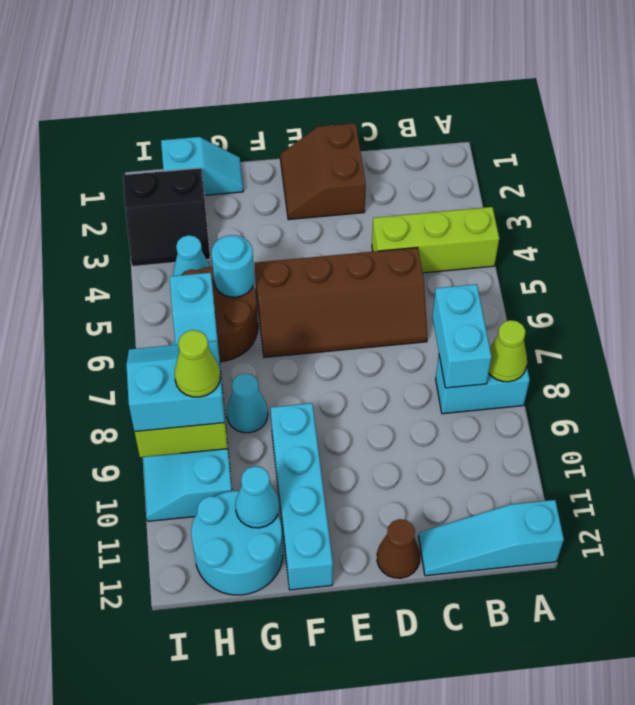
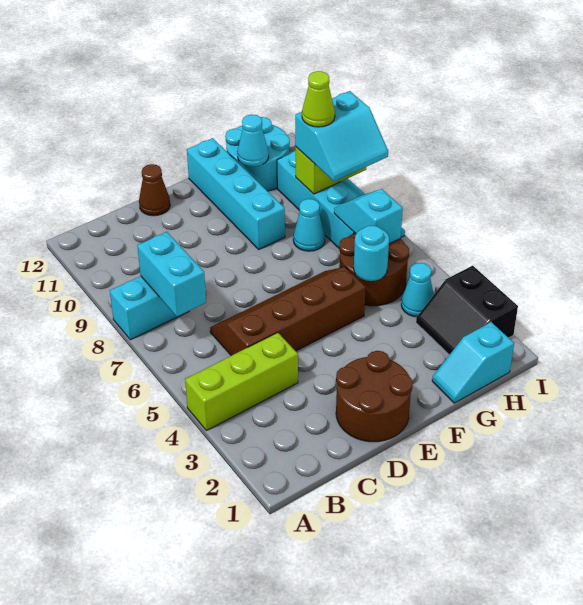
lime cone A8 level 2 -> none
cyan slope A12:C12 level 1 top A -> none
brown slope D1:E2 level 1 top D -> brown round brick D1:E2 level 1
black slope H2:I3 level 1 top 2 -> black slope H2:I3 level 1 top I

